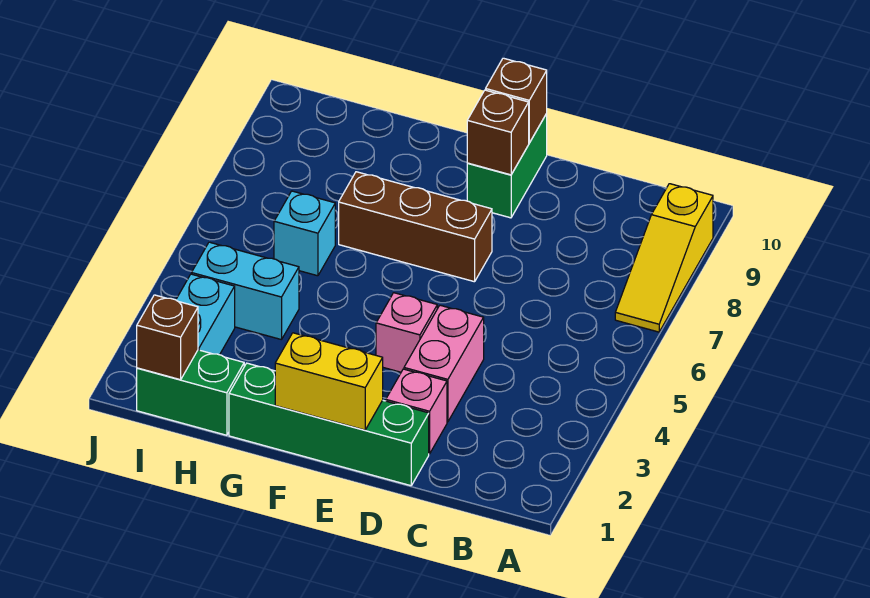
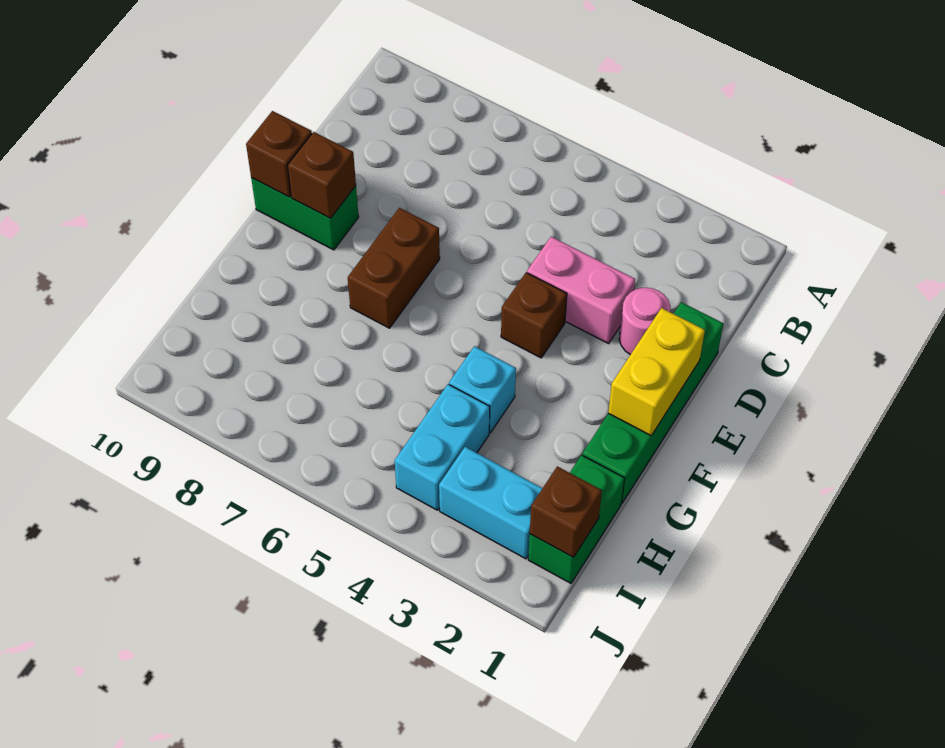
yellow slope A7:A9 level 1 top 9 -> none
pink brick D2 level 1 -> pink round brick D2 level 1
pink brick E4 level 1 -> brown brick E4 level 1
brown brick E7:G7 level 1 -> brown brick E7:F7 level 1
cyan brick H6 level 1 -> cyan brick G4 level 1

